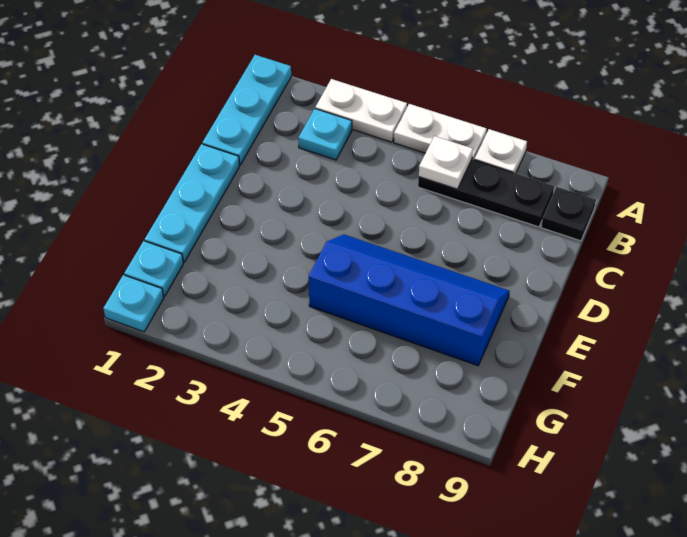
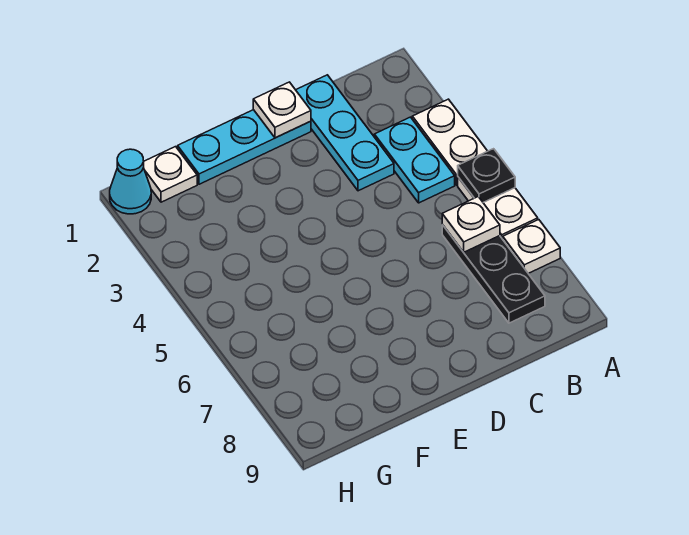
cyan plate A1:C1 level 1 -> cyan plate C1:C3 level 1
cyan plate B3 level 1 -> cyan plate B3:B4 level 1
black plate B9 level 1 -> black plate A5 level 2
none -> white plate D1 level 2
blue slope E5:F8 level 1 top F -> none
cyan plate G1 level 1 -> white plate G1 level 1
cyan plate H1 level 1 -> cyan cone H1 level 1

